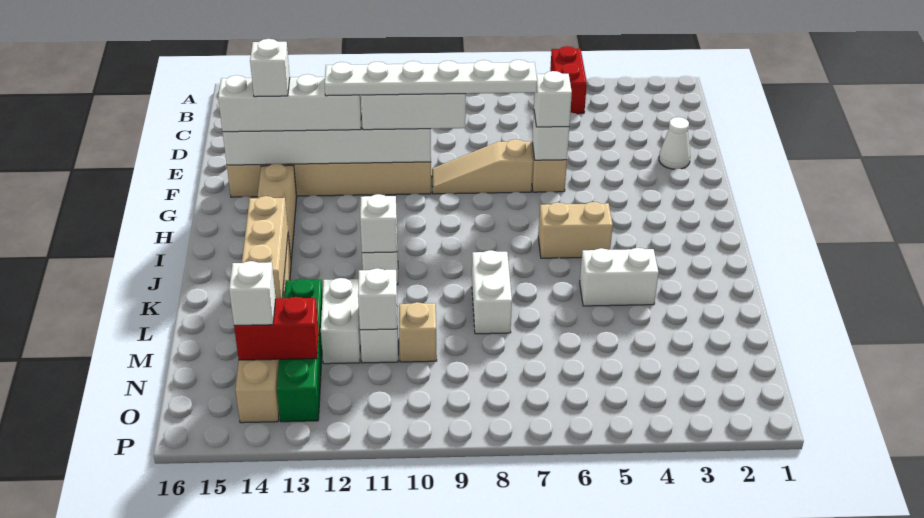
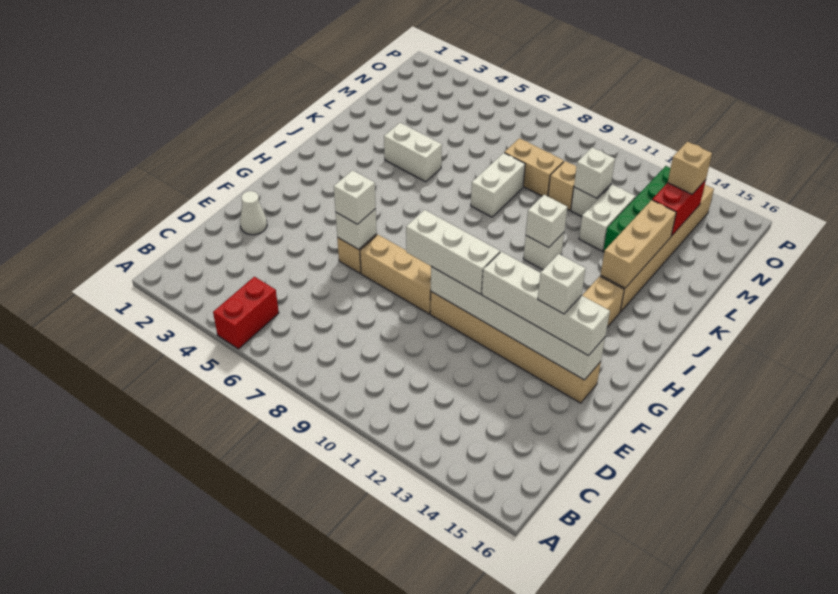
tan slope F7:F9 level 1 top 7 -> tan brick F7:F9 level 1
white plate F7:F12 level 4 -> none
tan brick I5:I6 level 1 -> tan brick M8:M9 level 1
red brick N13:N14 level 2 -> red brick M14:N14 level 2
white brick N14 level 3 -> tan brick N14 level 3

